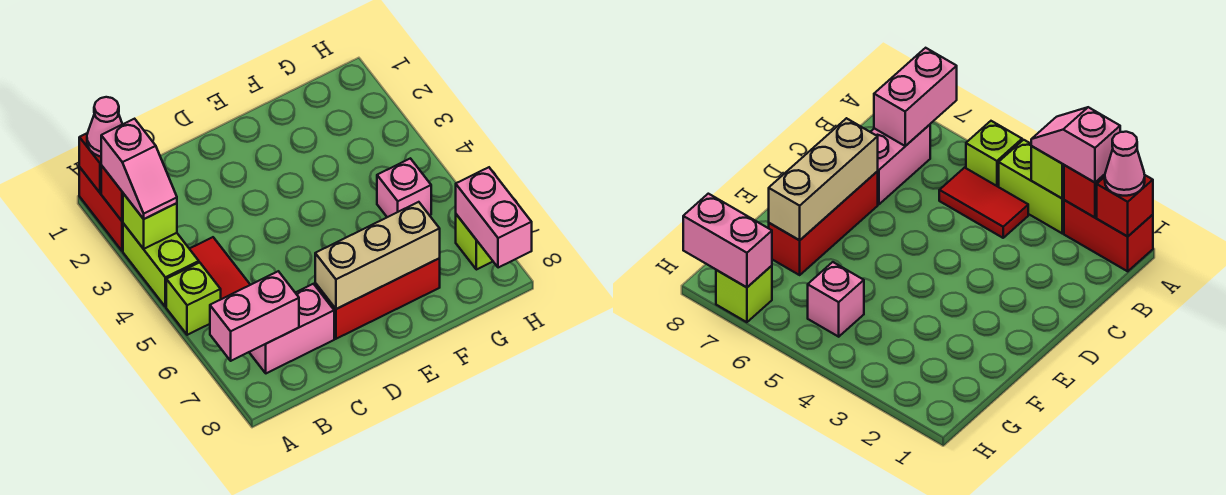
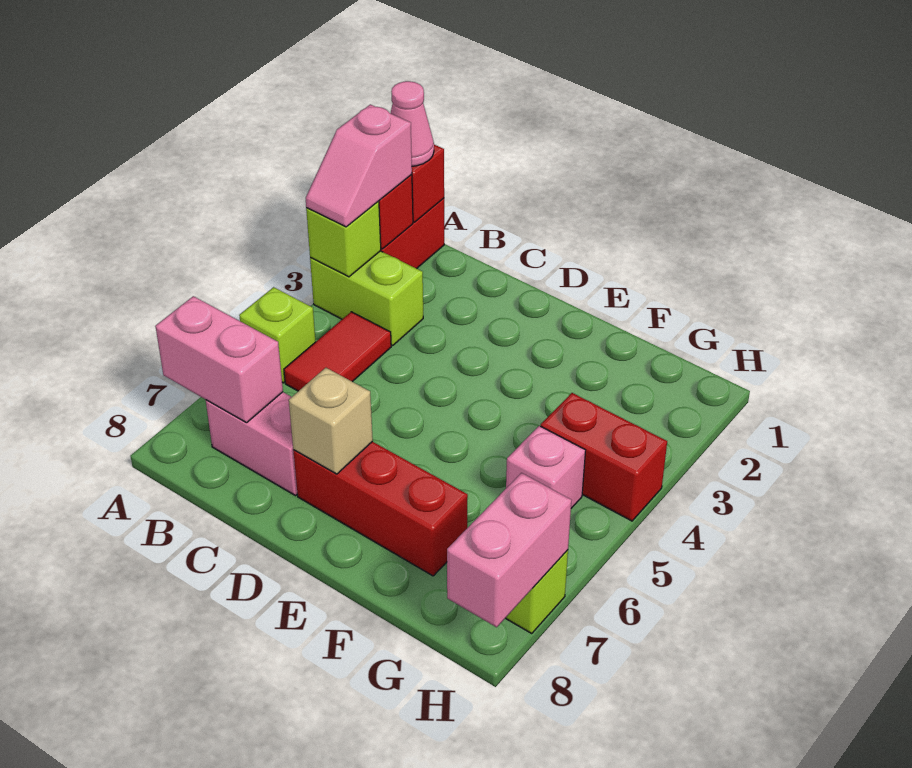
lime brick A3:A4 level 1 -> lime brick A3:B3 level 1
tan brick D7:F7 level 2 -> tan brick D7 level 2
none -> red brick G4:H4 level 1

